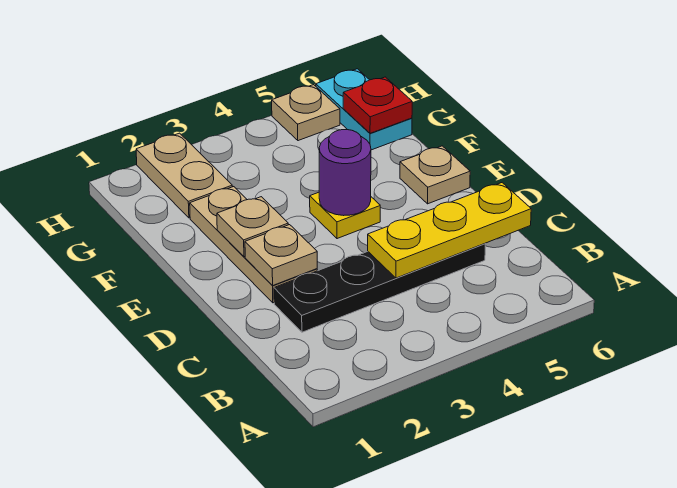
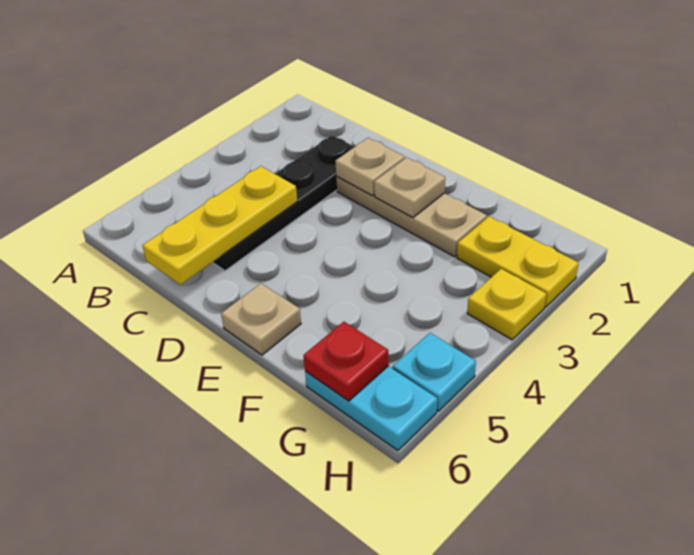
yellow plate E4 level 1 -> yellow plate H3 level 1
purple round brick E4 level 2 -> none
tan plate G2:H2 level 1 -> yellow plate G2:H2 level 1
tan plate H5 level 1 -> cyan plate H5 level 1

